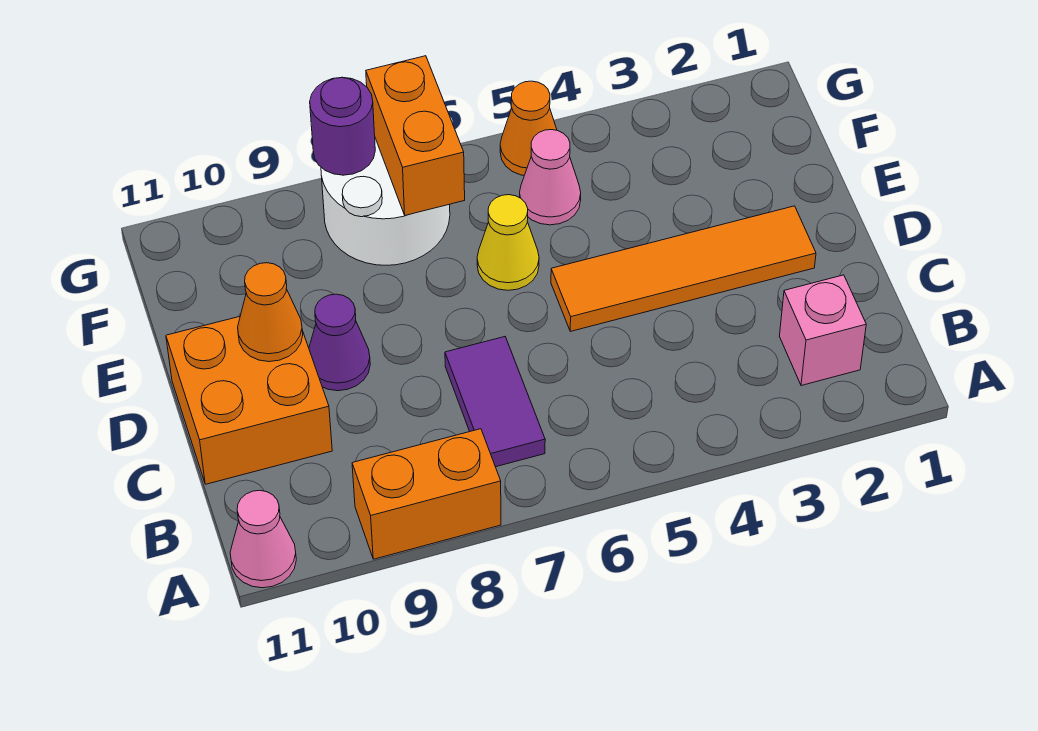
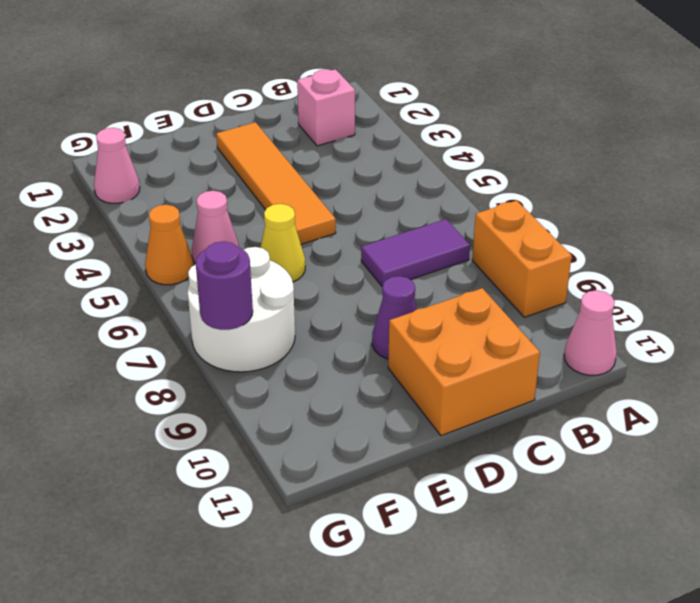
orange cone D10 level 2 -> none
orange brick F7:G7 level 2 -> none
none -> pink cone G2 level 1

